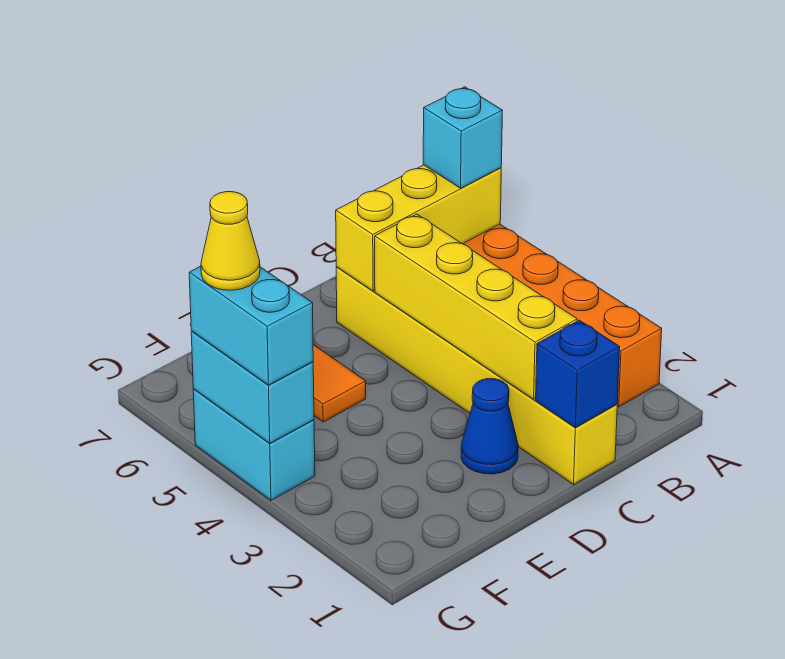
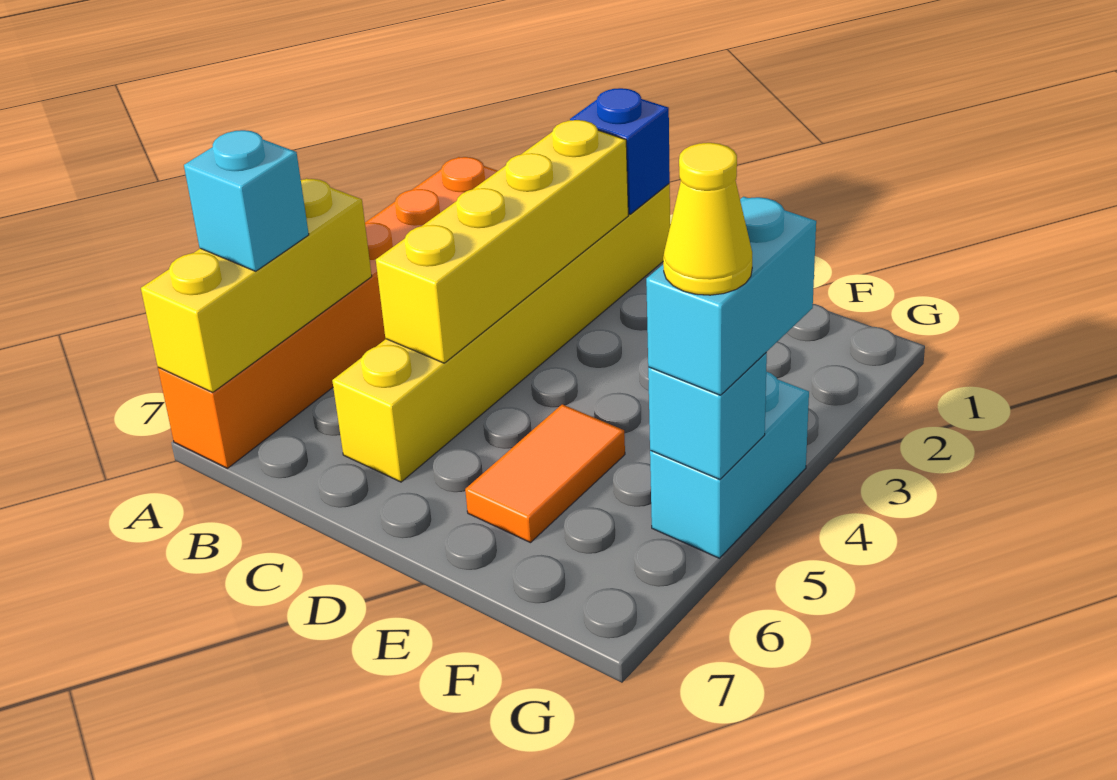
yellow brick A6:C6 level 2 -> yellow brick A5:A7 level 2
blue cone D2 level 1 -> none
cyan brick G4:G5 level 2 -> cyan brick G5 level 2

